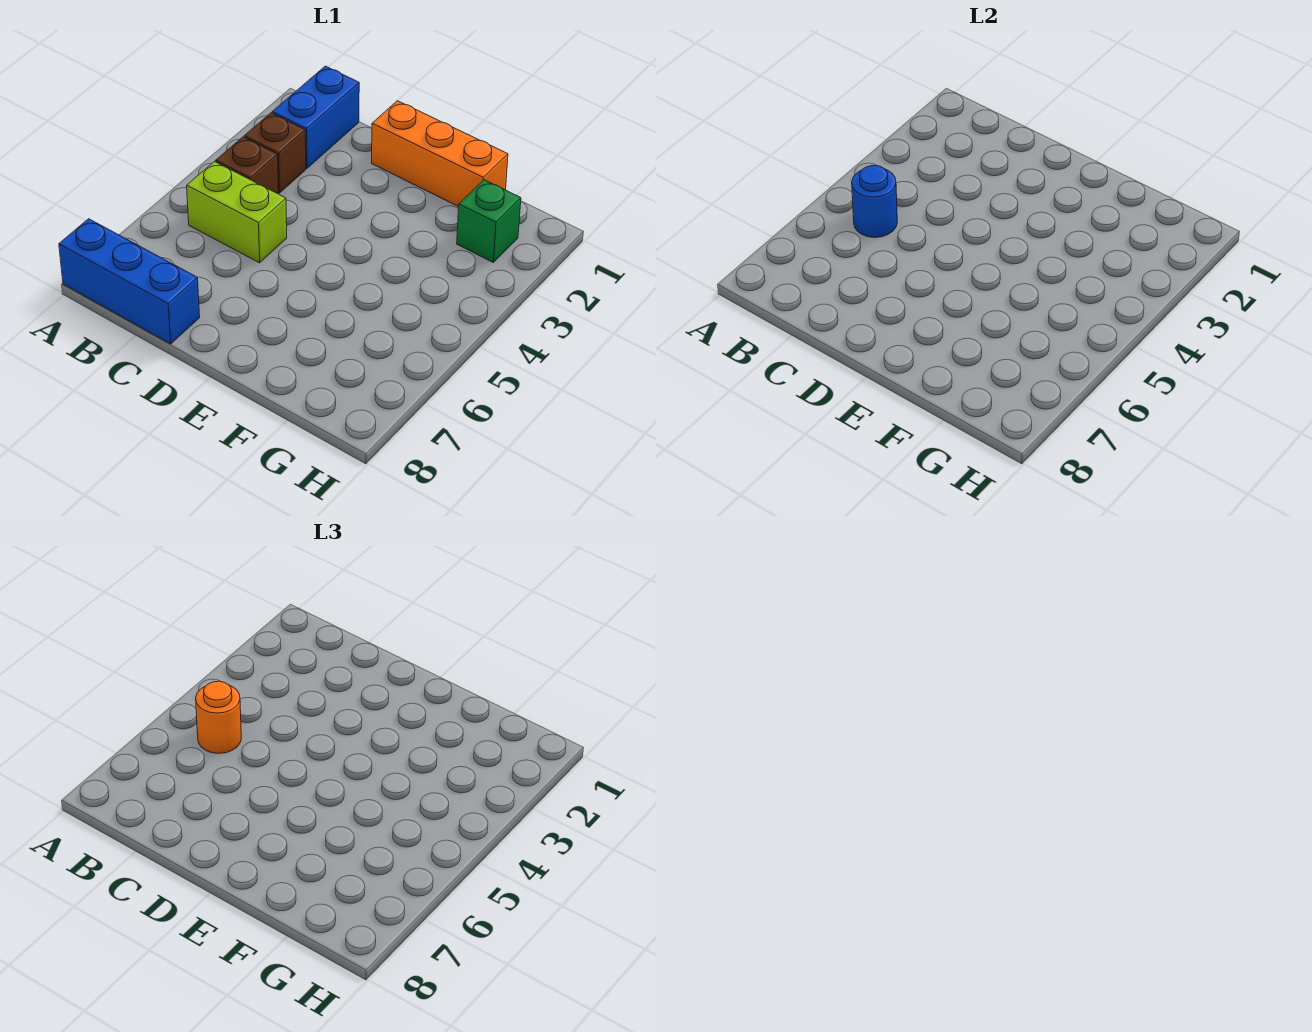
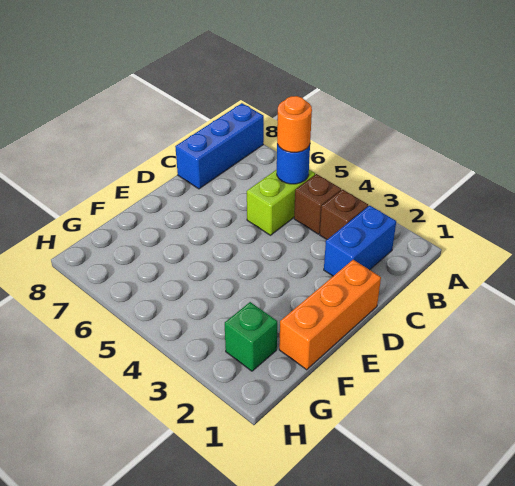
blue brick B1:B2 level 1 -> blue brick B2:C2 level 1

